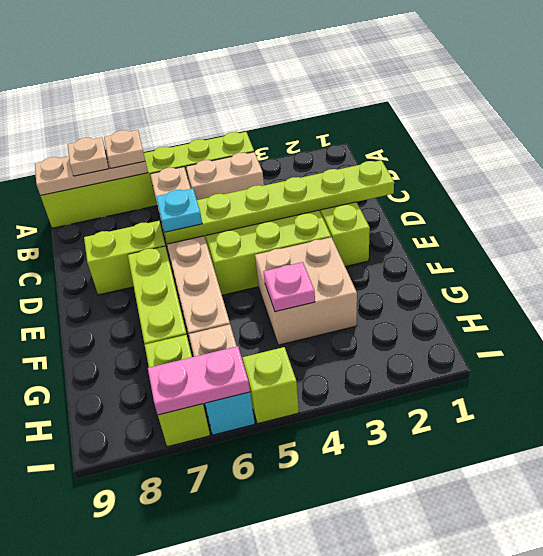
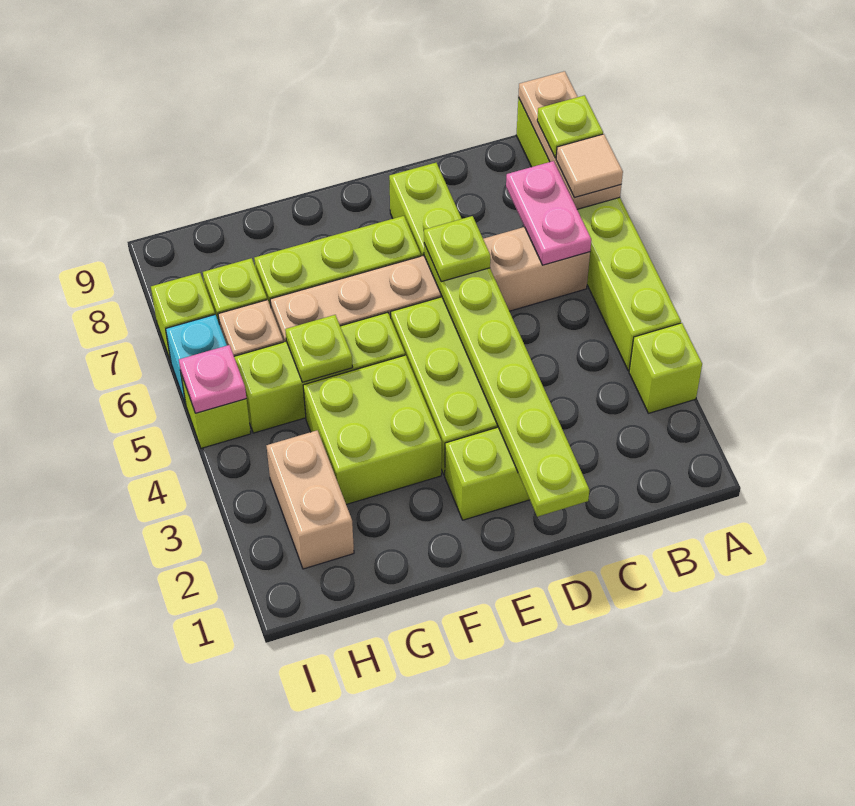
none -> lime brick A3 level 1
tan plate A7 level 3 -> tan tile A7 level 3
tan plate A8 level 3 -> lime plate A8 level 3
tan brick B4:B5 level 1 -> tan brick H2:H3 level 1
cyan plate D6 level 3 -> lime plate D6 level 3
tan brick F3:G4 level 1 -> lime brick F3:G4 level 1
none -> lime brick F5:H5 level 1
pink plate G4 level 2 -> pink plate I5 level 2
none -> lime plate G5 level 2
pink plate I6:I7 level 2 -> pink plate B6:B7 level 2

